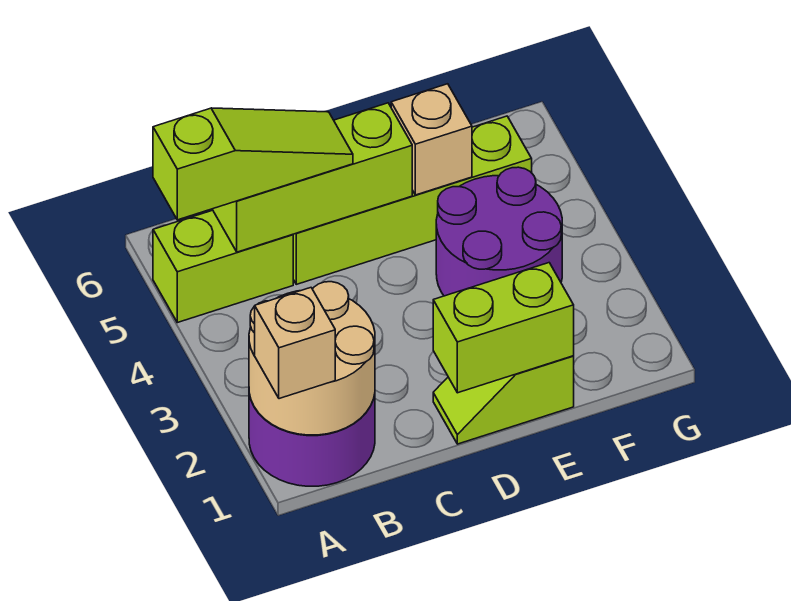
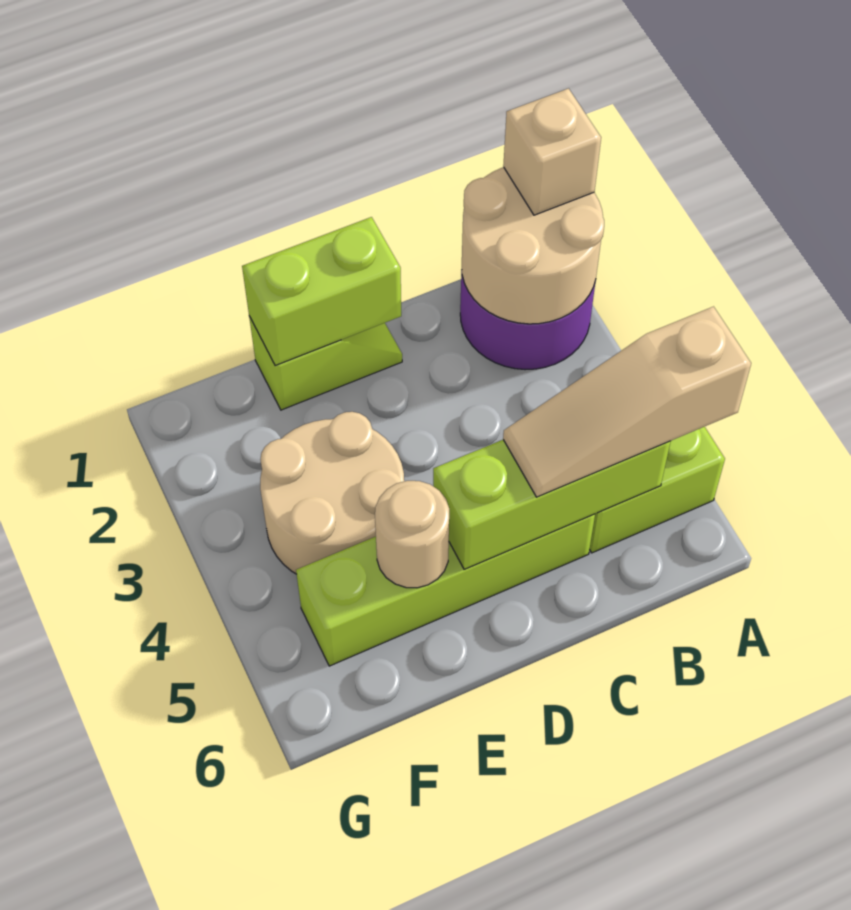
lime slope A5:C5 level 3 top A -> tan slope A5:C5 level 3 top A
purple round brick E3:F4 level 1 -> tan round brick E3:F4 level 1
tan brick E5 level 2 -> tan round brick E5 level 2

